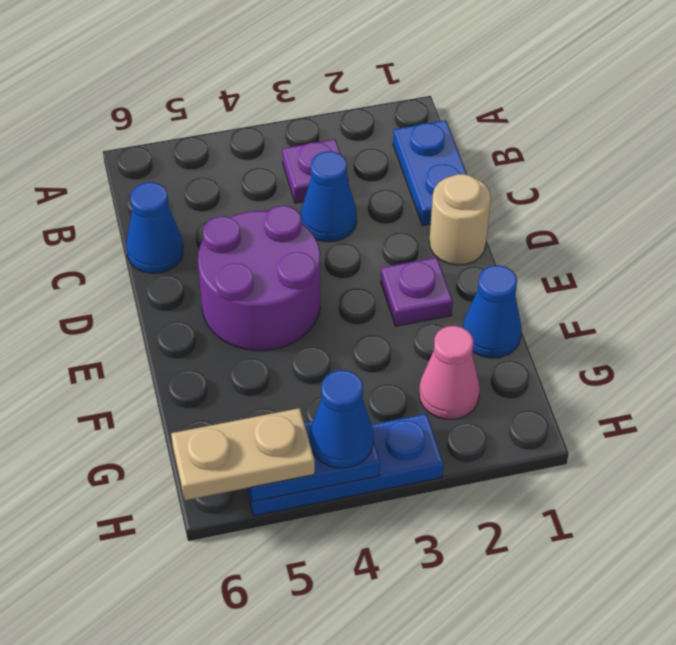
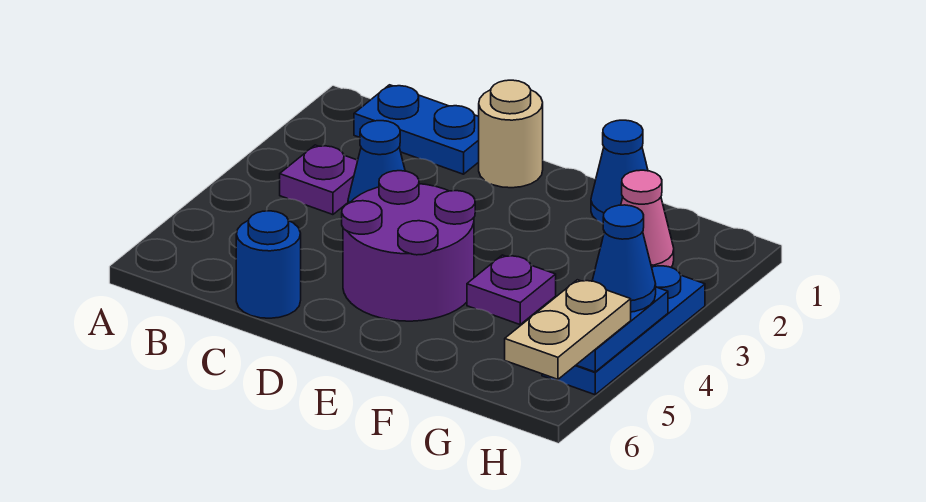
blue cone C6 level 1 -> blue round brick C6 level 1
purple plate E2 level 1 -> purple plate F4 level 1

